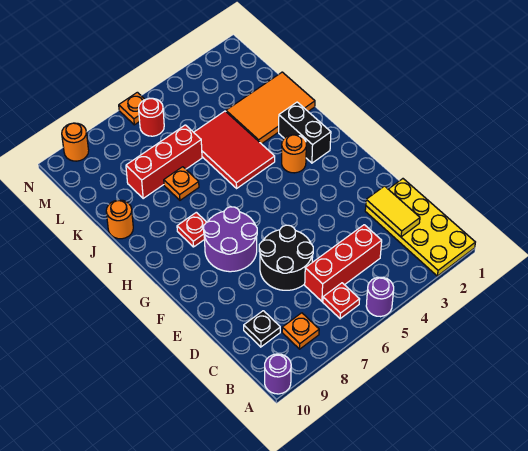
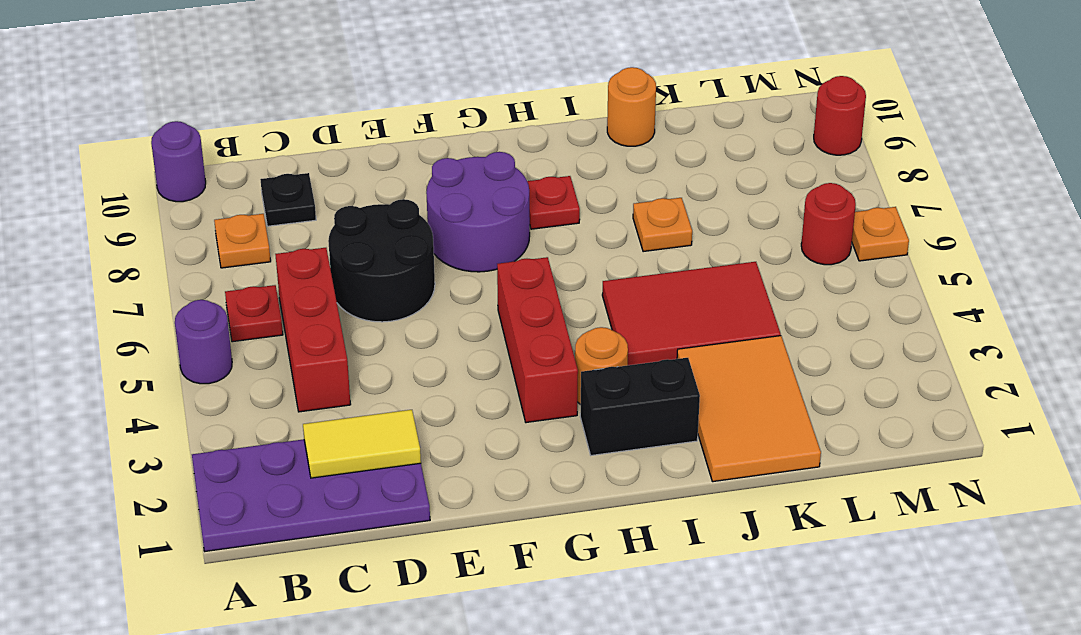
yellow plate A1:D2 level 1 -> purple plate A1:D2 level 1
red brick K6:K8 level 1 -> red brick G3:G5 level 1
orange round brick N9 level 1 -> red round brick N9 level 1

